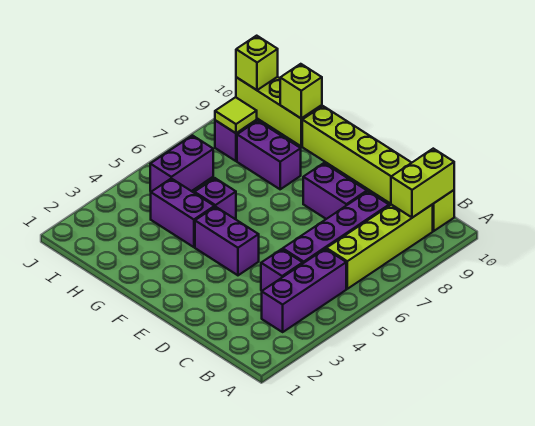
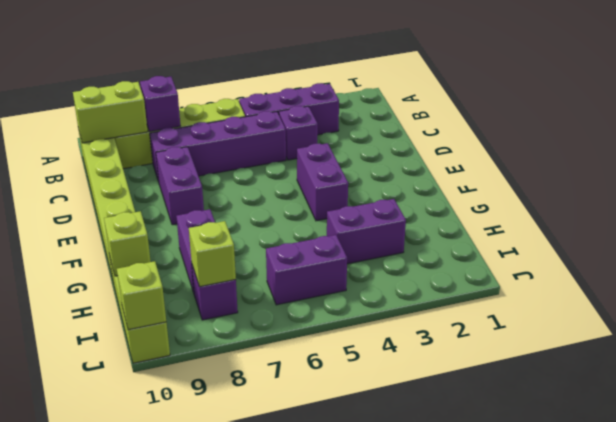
purple brick G4:H4 level 1 -> purple brick H3:H4 level 1
purple brick G5 level 1 -> purple brick B8 level 2
lime tile I8 level 2 -> lime brick I8 level 2

